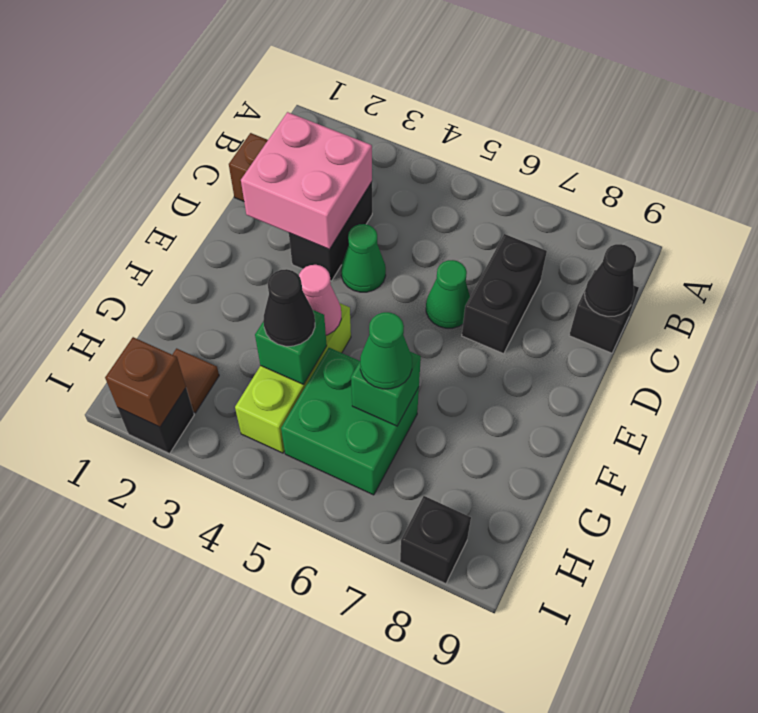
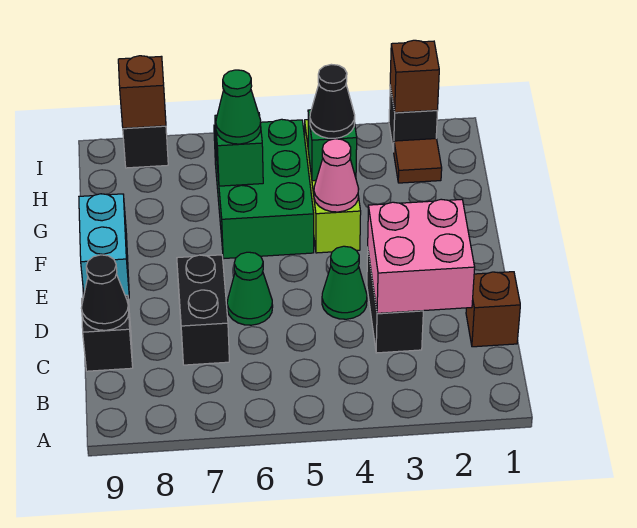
none -> cyan brick E9:F9 level 1
green brick G5:H6 level 1 -> green brick F5:H6 level 1
none -> brown brick I8 level 2

